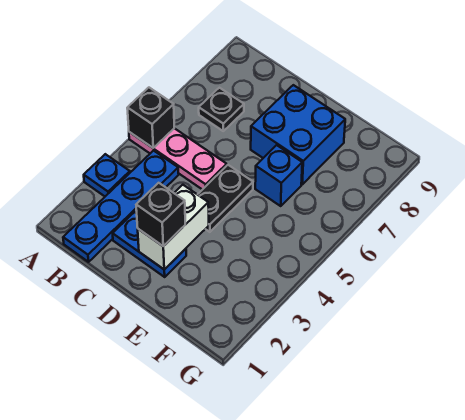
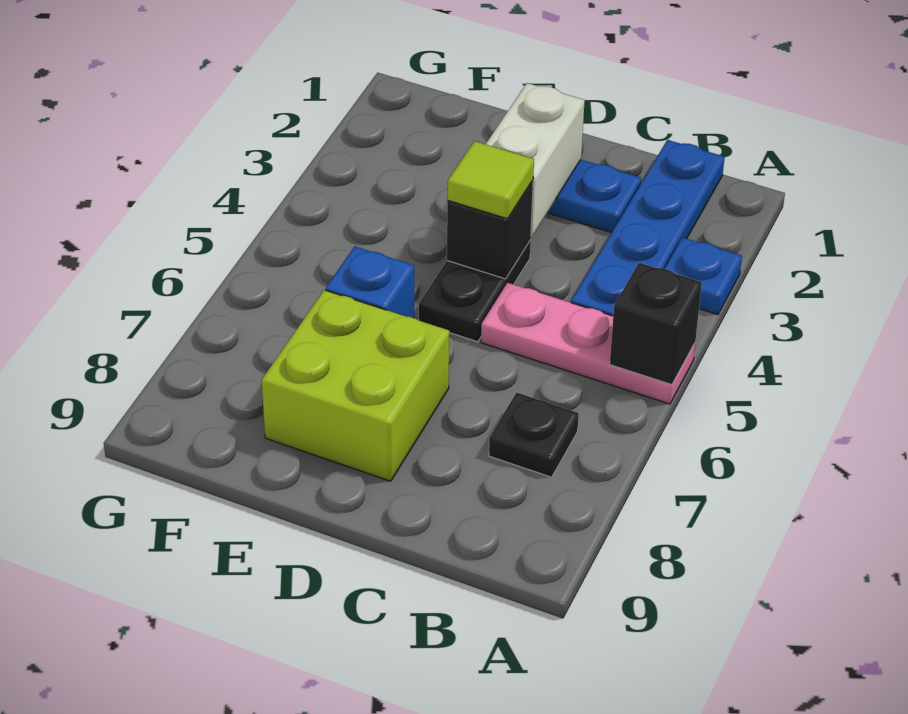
black brick D2 level 3 -> black brick D4 level 2
none -> lime tile D4 level 3
blue brick D7:E8 level 1 -> lime brick D7:E8 level 1

